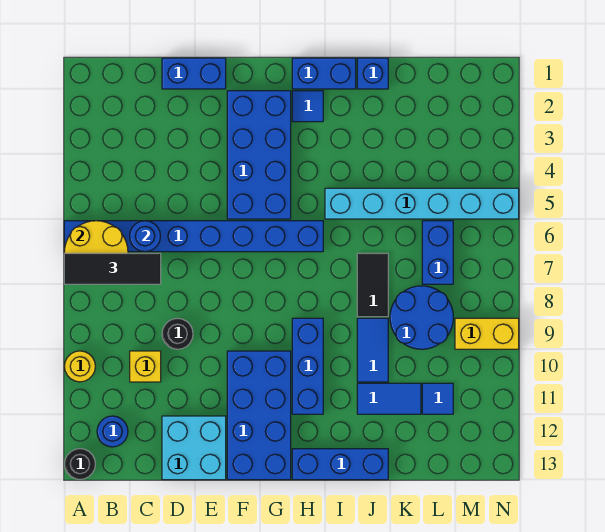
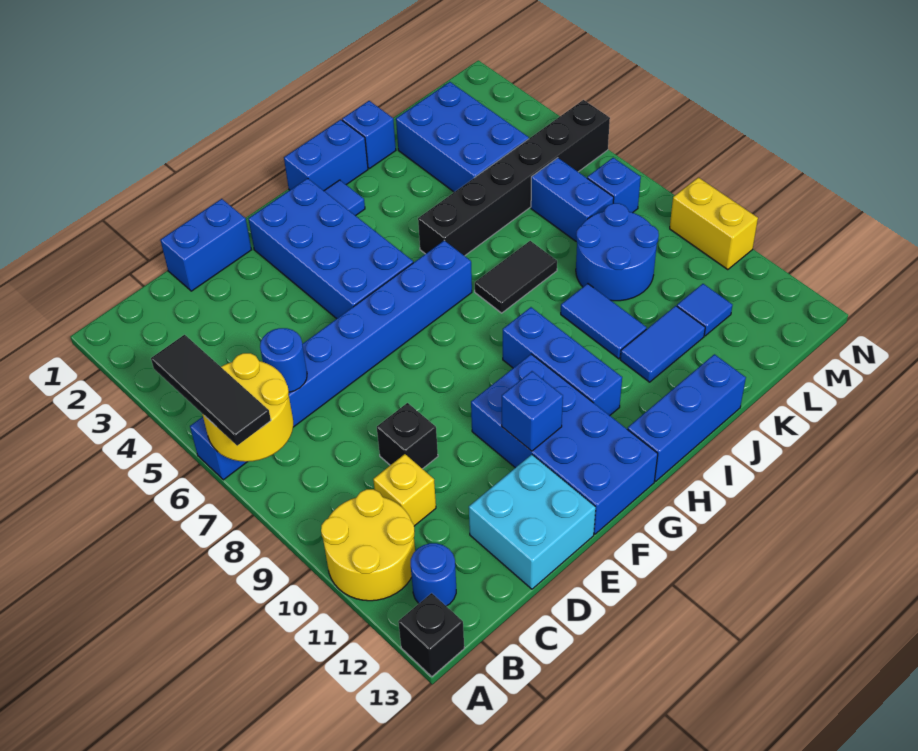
black tile A7:C7 level 3 -> black tile A5:A7 level 3
yellow round brick A10 level 1 -> yellow round brick A10:B11 level 1
black round brick A13 level 1 -> black brick A13 level 1
black round brick D9 level 1 -> black brick D9 level 1
none -> blue brick F11 level 2
cyan brick I5:N5 level 1 -> black brick I5:N5 level 1
black tile J7:J8 level 1 -> black tile I7:J7 level 1
none -> blue brick K2:L4 level 1
none -> blue brick M7 level 1
yellow brick M9:N9 level 1 -> yellow brick N9:N10 level 1

